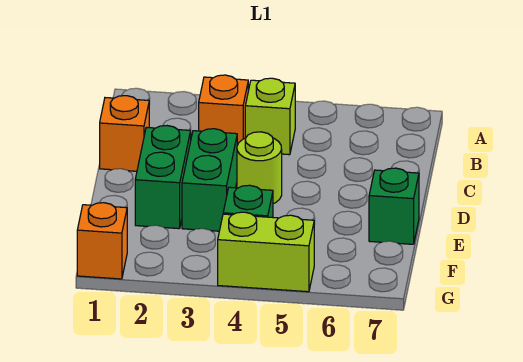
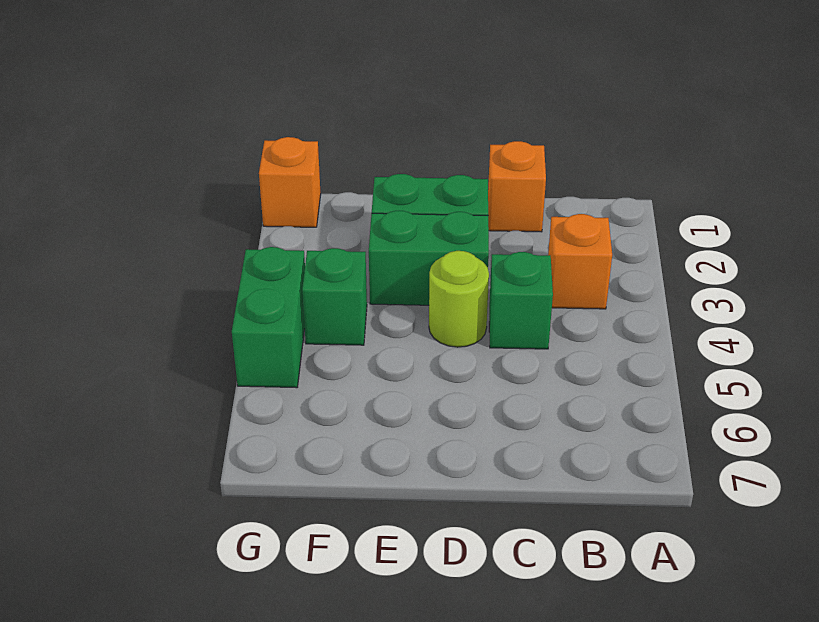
lime brick B4 level 1 -> none
green brick E7 level 1 -> green brick C4 level 1
lime brick G4:G5 level 1 -> green brick G4:G5 level 1

